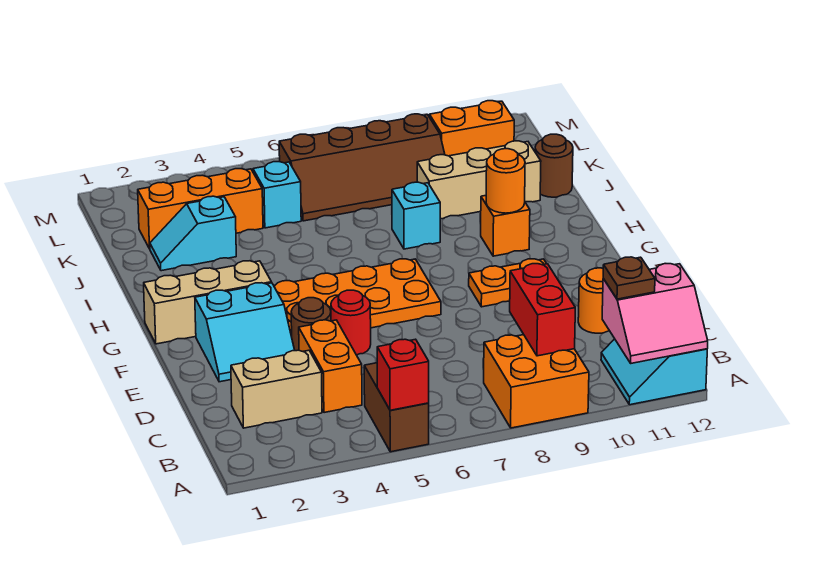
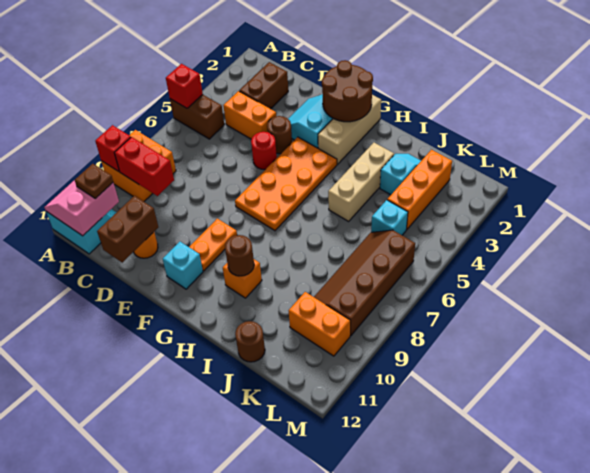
none -> red brick A9 level 2
tan brick C2:C3 level 1 -> brown brick C2:C3 level 1
none -> brown brick D11:D12 level 2
none -> brown round brick F1:G2 level 2
orange round brick H10 level 2 -> brown round brick H10 level 2
cyan brick I8 level 1 -> cyan brick F11 level 1
tan brick J9:J11 level 1 -> tan brick I3:I5 level 1
orange brick L10:L11 level 1 -> orange brick K10:L10 level 1

